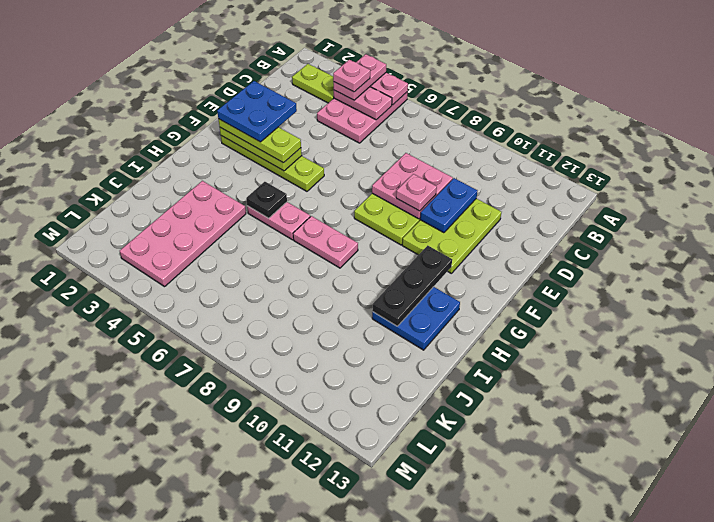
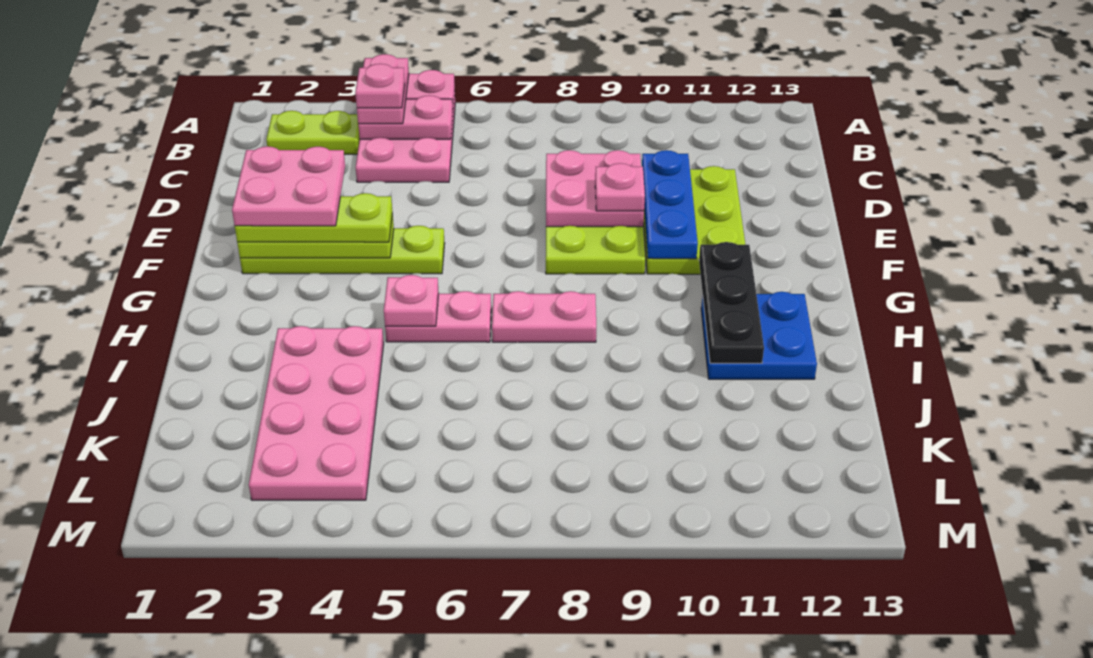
blue plate D10:E10 level 2 -> blue plate D10:F10 level 2
blue plate E2:F3 level 4 -> pink plate E2:F3 level 4
black plate H5 level 2 -> pink plate H5 level 2

